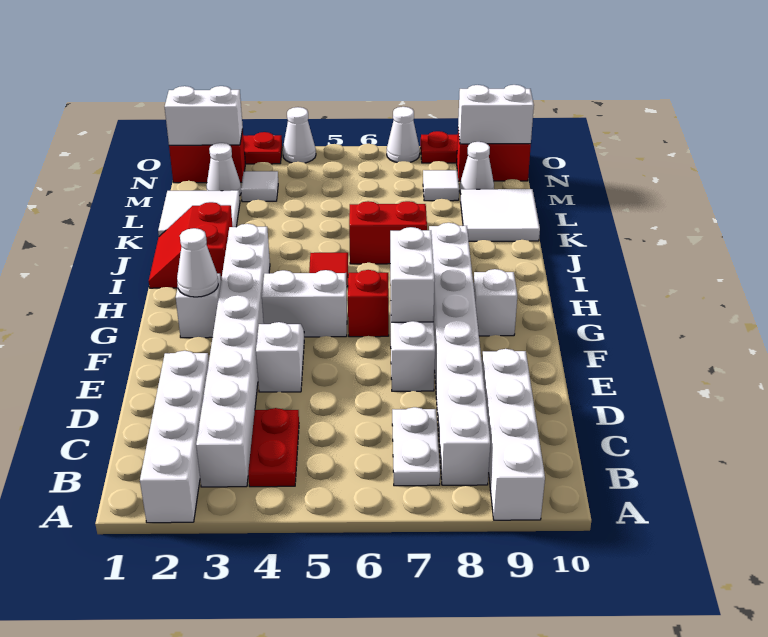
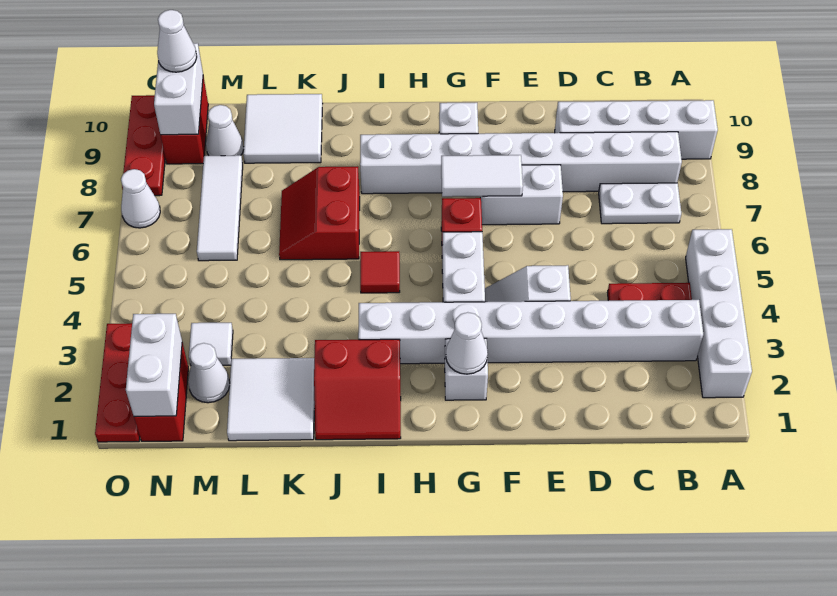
white brick A2:D2 level 1 -> white brick A2:A5 level 1
white brick F7:G7 level 2 -> white tile F7:G7 level 2
white tile M8 level 1 -> white tile M6:M8 level 1
white cone O4 level 1 -> white cone N10 level 3

